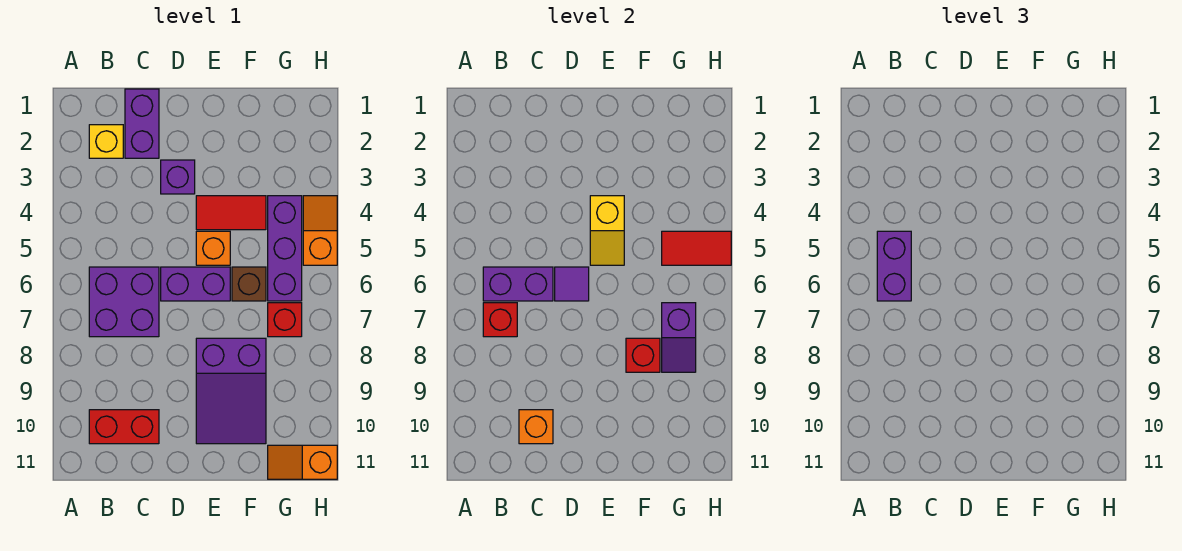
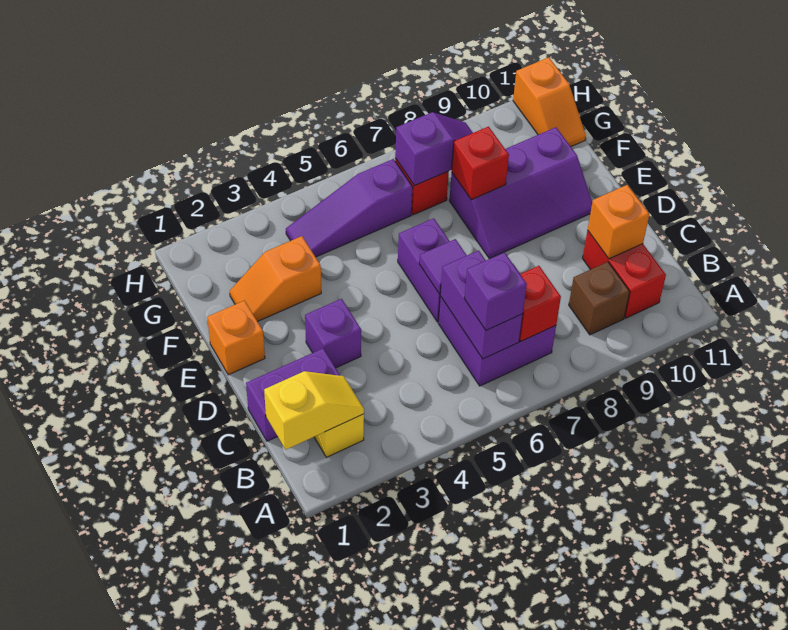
purple brick B5:B6 level 3 -> purple brick B6 level 3
red tile E4:F4 level 1 -> none
yellow slope E4:E5 level 2 top 4 -> yellow slope B1:B2 level 2 top 1
orange brick E5 level 1 -> orange brick E1 level 1
purple slope E8:F10 level 1 top 8 -> purple slope E8:F10 level 1 top F
brown brick F6 level 1 -> brown brick B9 level 1
purple brick G4:G6 level 1 -> purple slope G4:G6 level 1 top 6
red tile G5:H5 level 2 -> none
orange slope H4:H5 level 1 top 5 -> orange slope F2:F3 level 1 top 3

